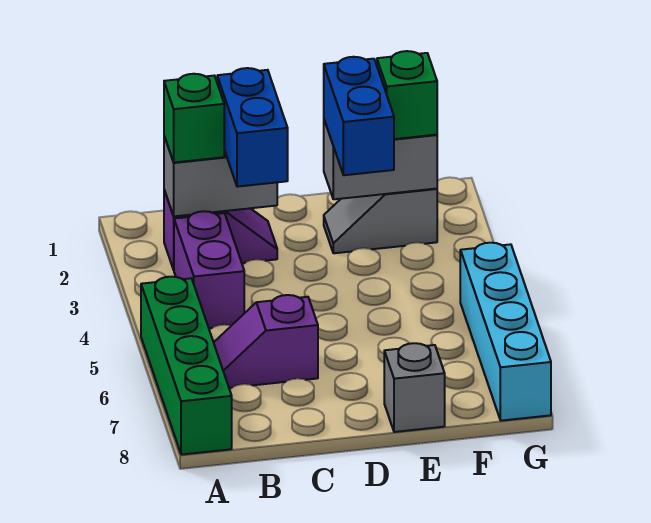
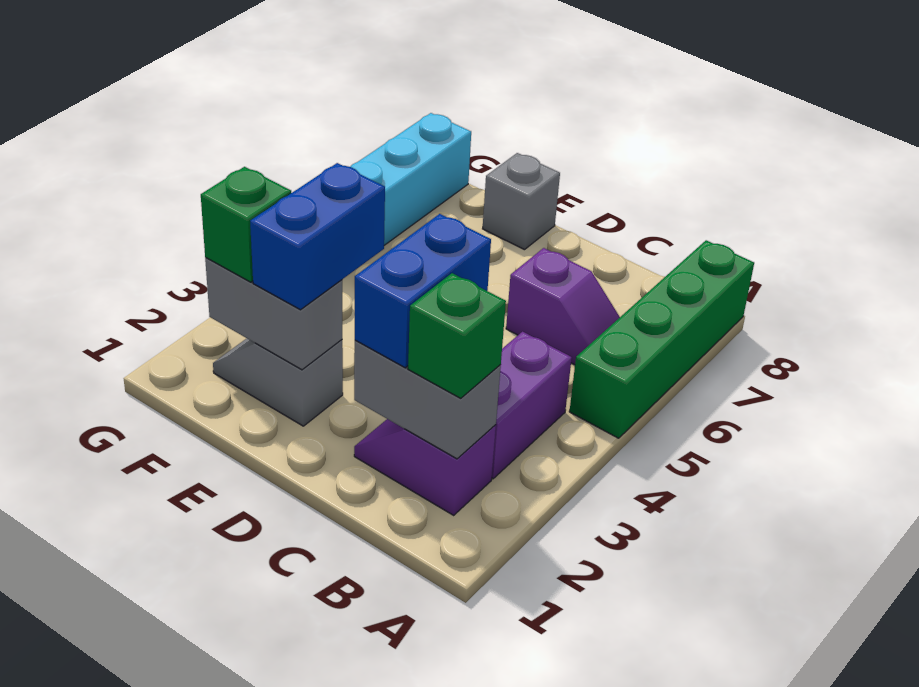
grey slope E2:F2 level 1 top F -> grey slope E2:F2 level 1 top E

